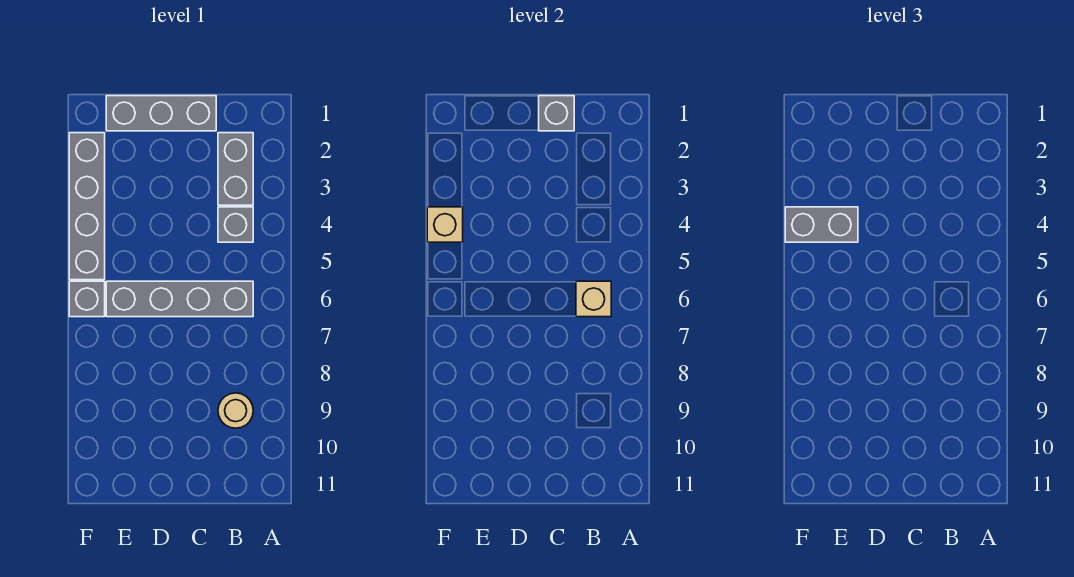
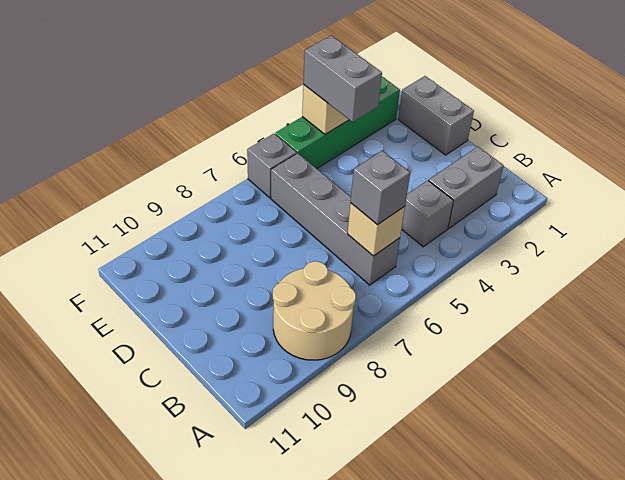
tan round brick B9 level 1 -> tan round brick A8:B9 level 1
grey brick C1:E1 level 1 -> grey brick D1:E1 level 1
grey brick C1 level 2 -> grey brick B6 level 3
grey brick F2:F5 level 1 -> green brick F2:F5 level 1

